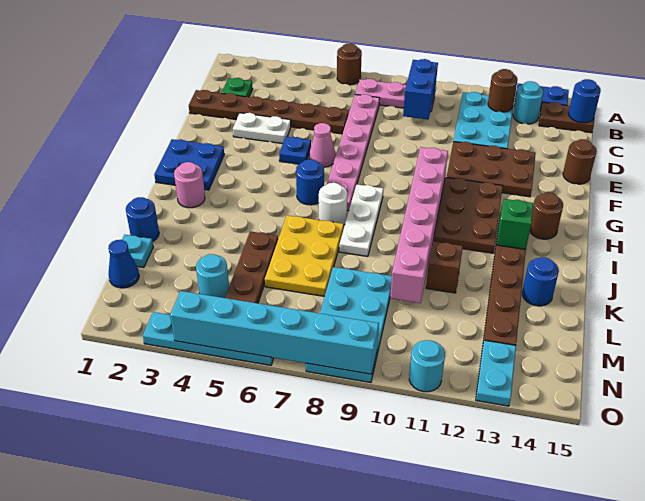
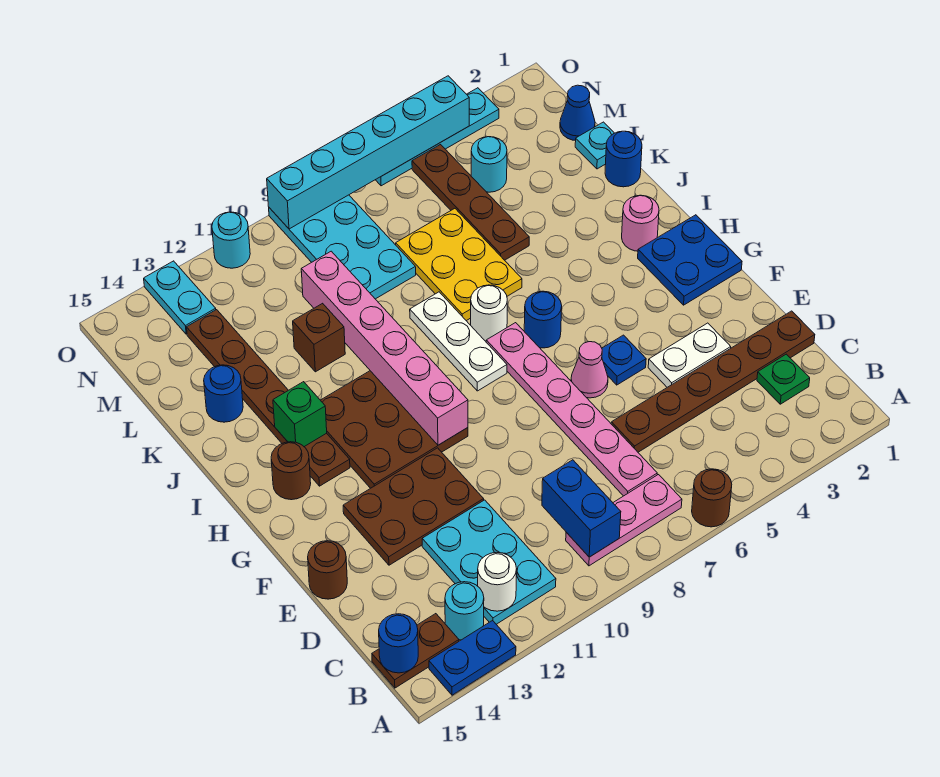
brown round brick B12 level 2 -> white round brick B12 level 2

